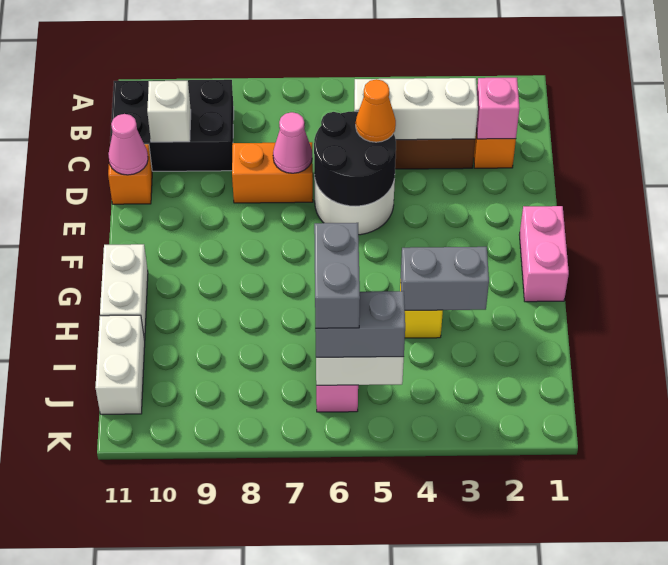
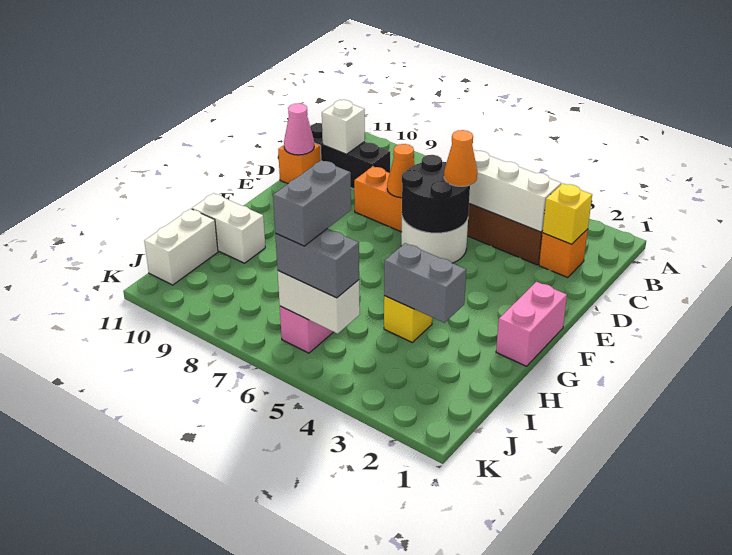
black brick B9:C11 level 1 -> black brick C9:C11 level 1
pink brick C2 level 2 -> yellow brick C2 level 2
pink cone D7 level 2 -> orange cone D7 level 2
white brick G11:H11 level 1 -> white brick H10:H11 level 1

